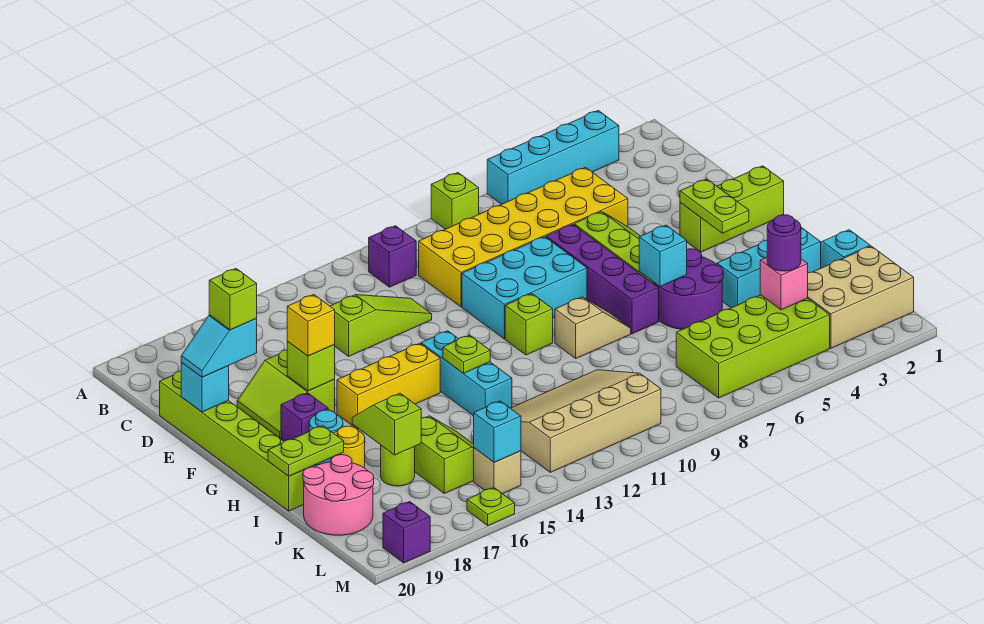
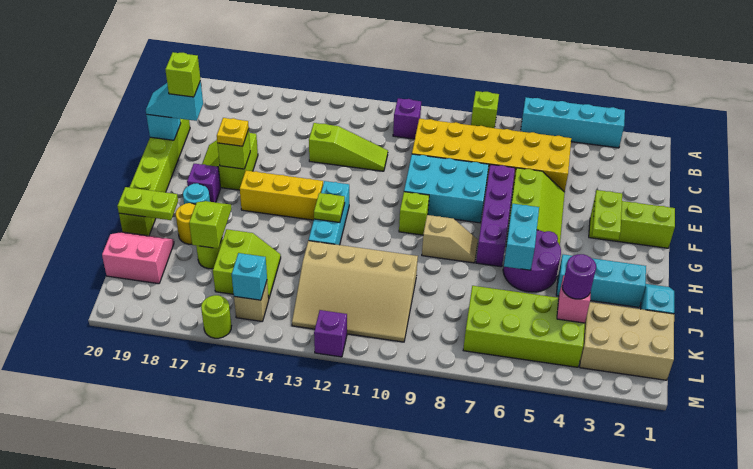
yellow brick F17 level 3 -> yellow plate F17 level 3
cyan brick H6 level 2 -> cyan brick H6:I6 level 2
tan slope J10:L13 level 1 top L -> tan slope J10:L13 level 1 top J
pink round brick J19:K20 level 1 -> pink slope J19:K20 level 1 top K
lime plate M16 level 1 -> lime round brick M16 level 1
purple brick M19 level 1 -> purple brick M12 level 1

